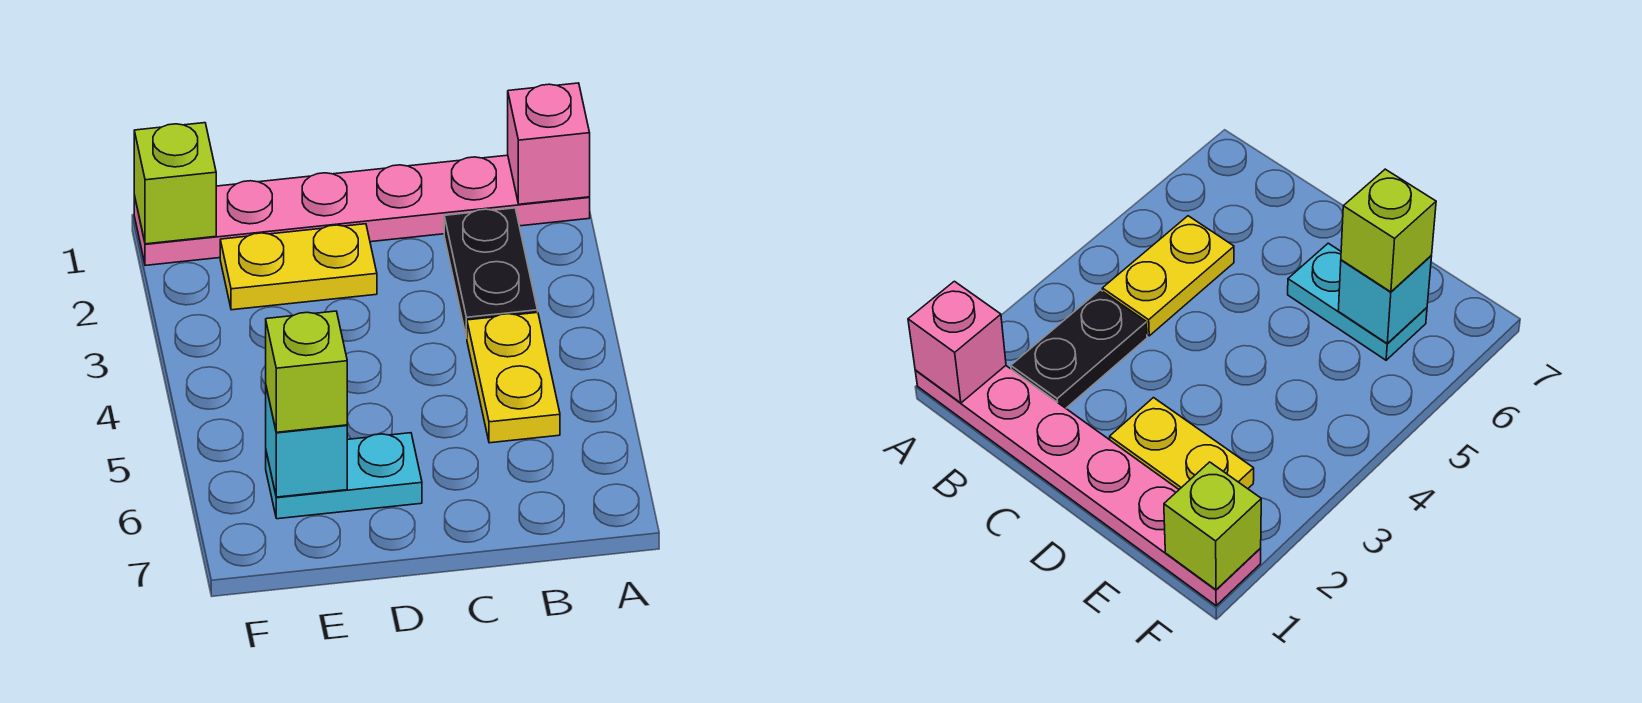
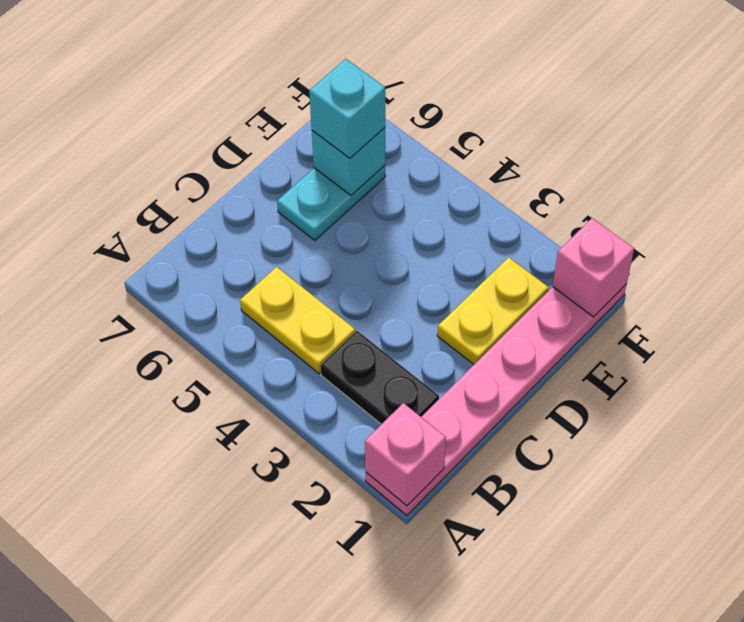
lime brick E6 level 3 -> cyan brick E6 level 3
lime brick F1 level 2 -> pink brick F1 level 2

